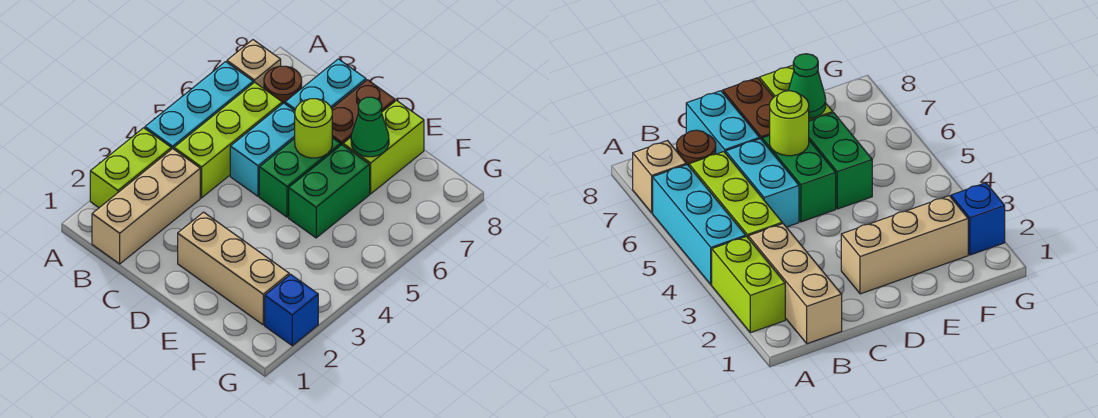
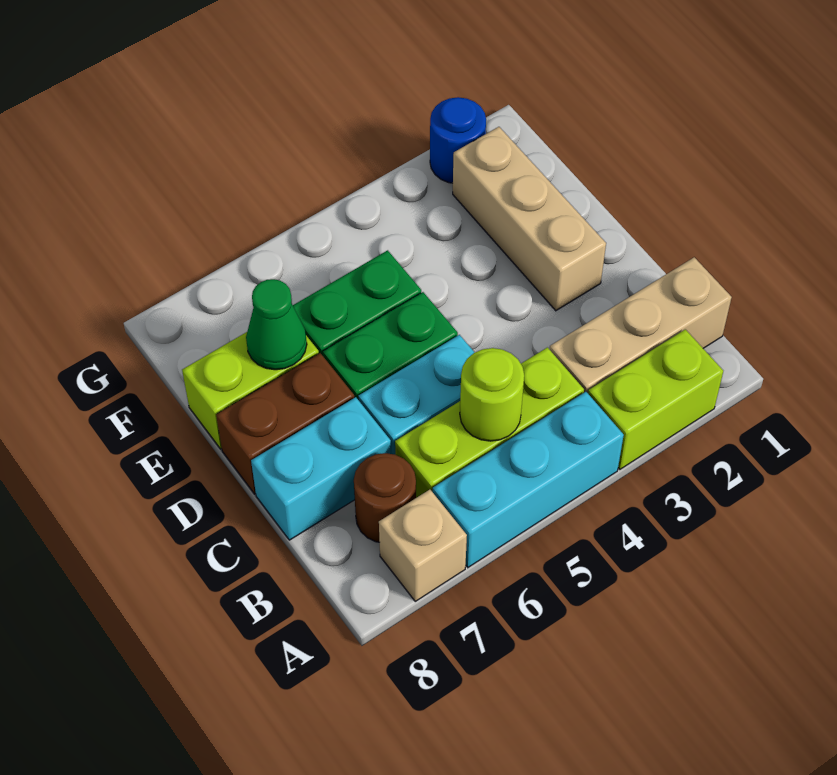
lime round brick D6 level 2 -> lime round brick B5 level 2
blue brick G2 level 1 -> blue round brick G2 level 1

